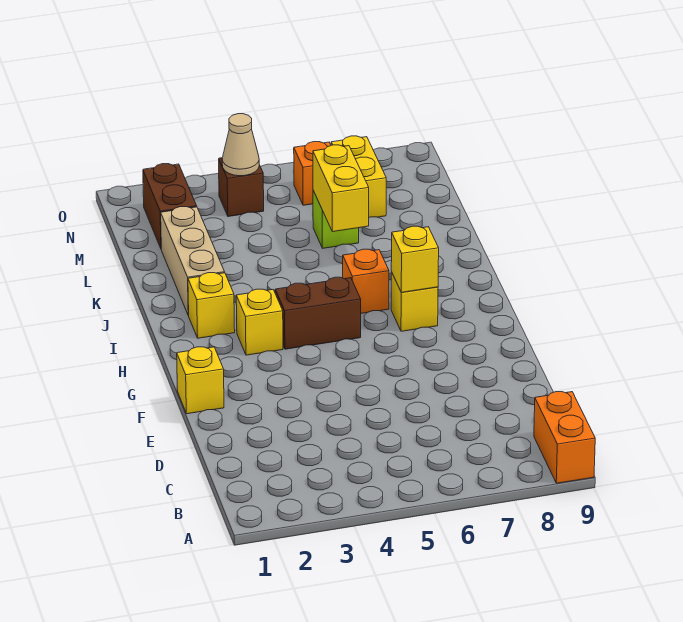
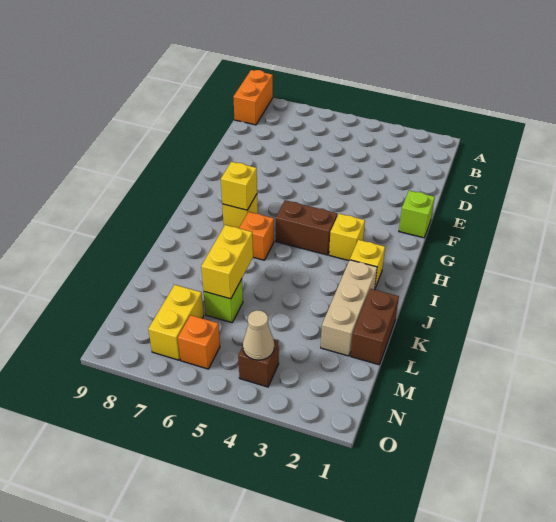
yellow brick F1 level 1 -> lime brick F1 level 1
brown brick M2:N2 level 1 -> brown brick K1:L1 level 1

